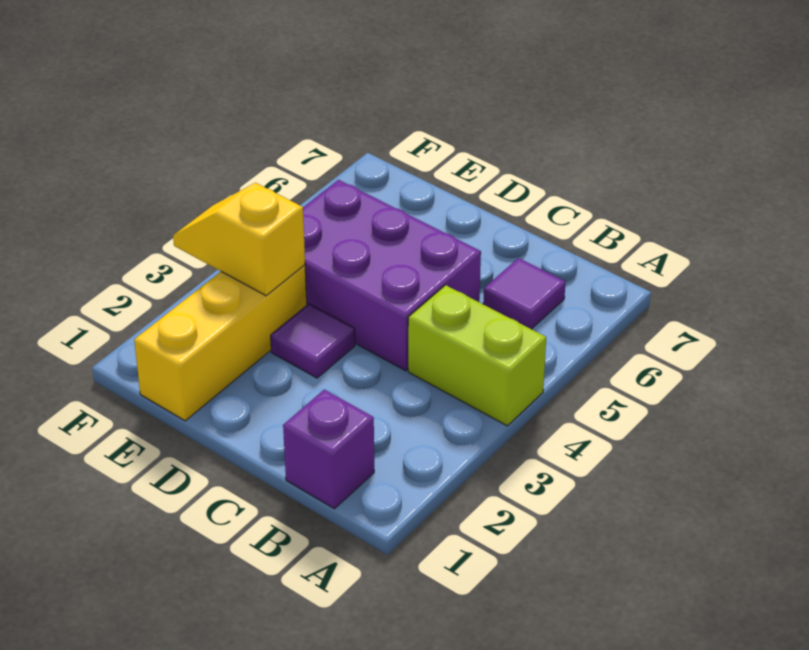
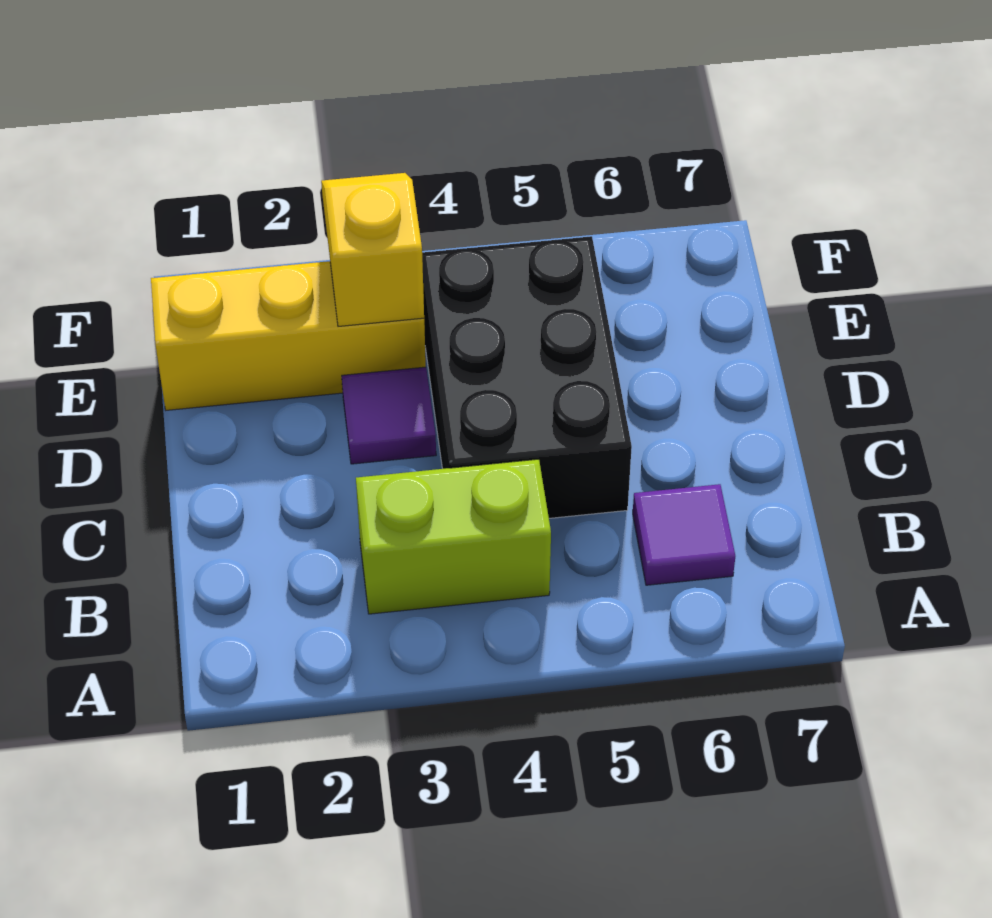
lime brick A4:B4 level 1 -> lime brick B3:B4 level 1
purple brick B1 level 1 -> none
purple brick C4:E5 level 1 -> black brick C4:E5 level 1

